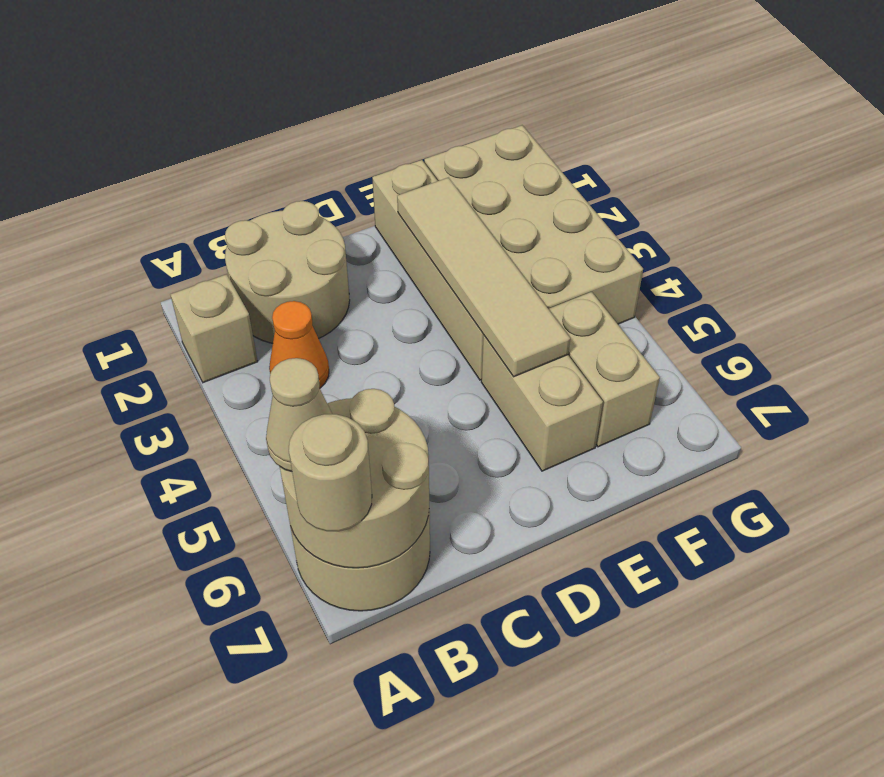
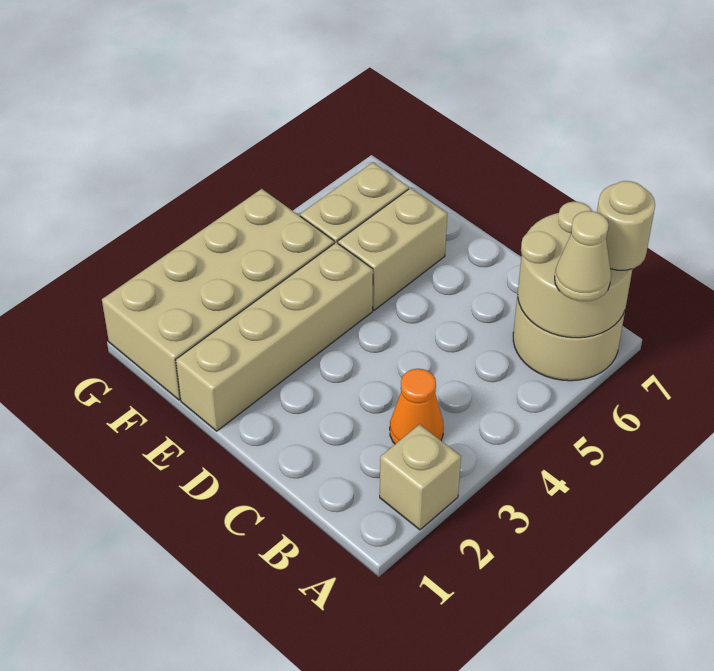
tan round brick B1:C2 level 1 -> none
tan tile E2:E5 level 2 -> none

